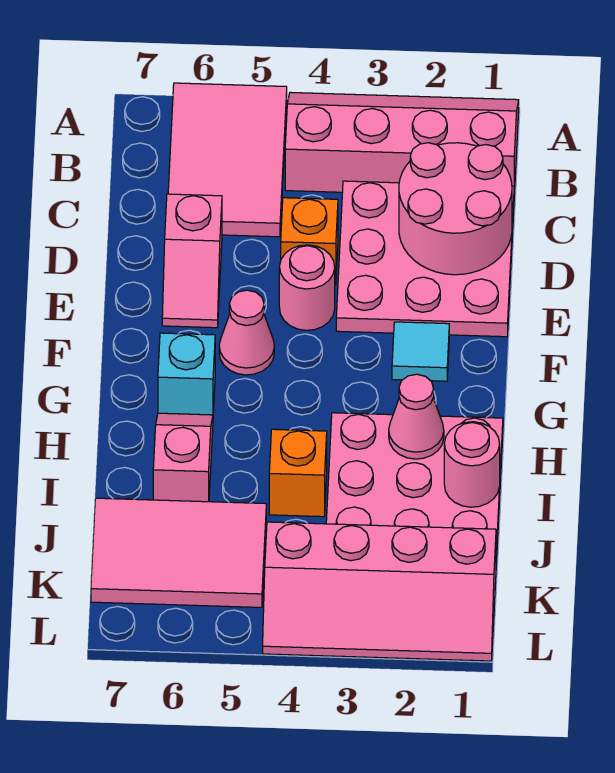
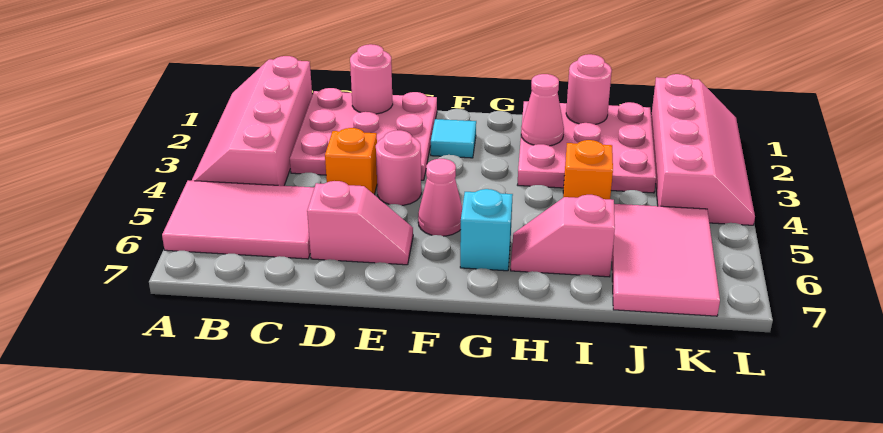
pink round brick C1:D2 level 2 -> pink round brick D1 level 2

